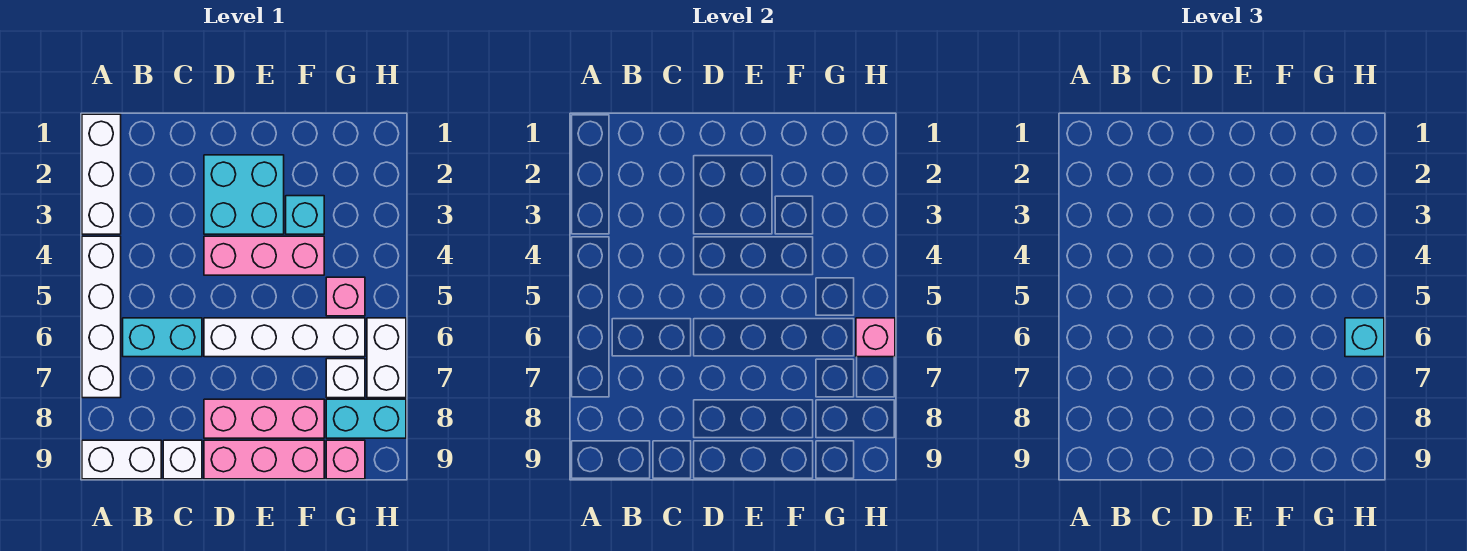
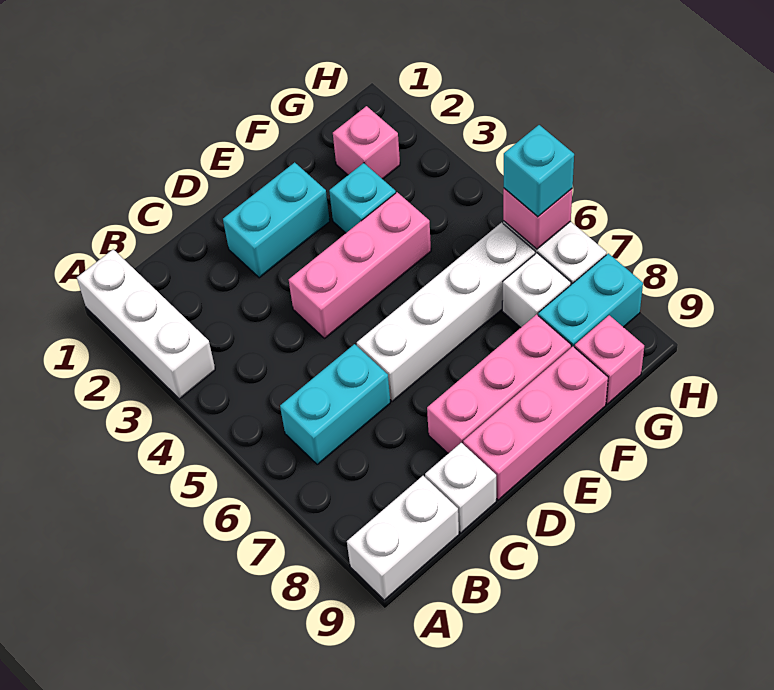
white brick A4:A7 level 1 -> none
cyan brick D2:E3 level 1 -> cyan brick D2:E2 level 1
pink brick G5 level 1 -> pink brick G2 level 1

